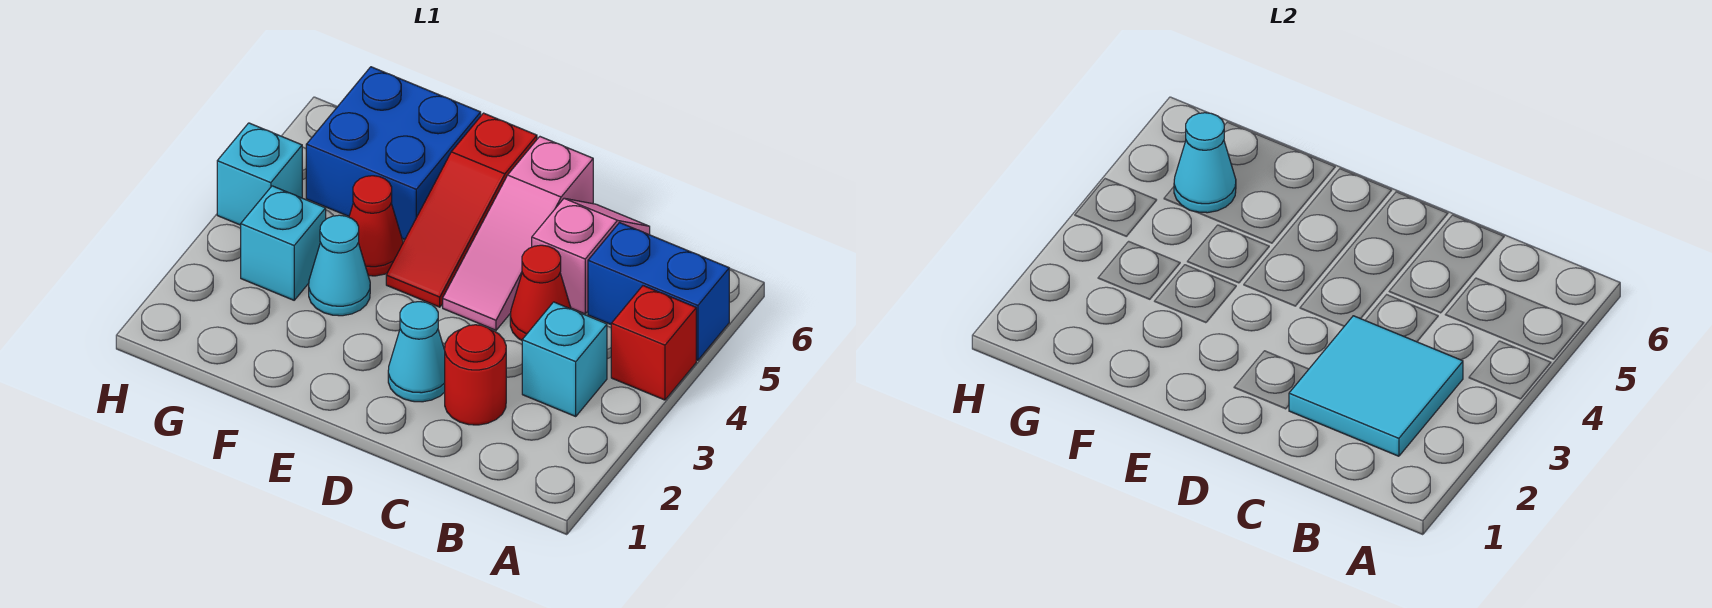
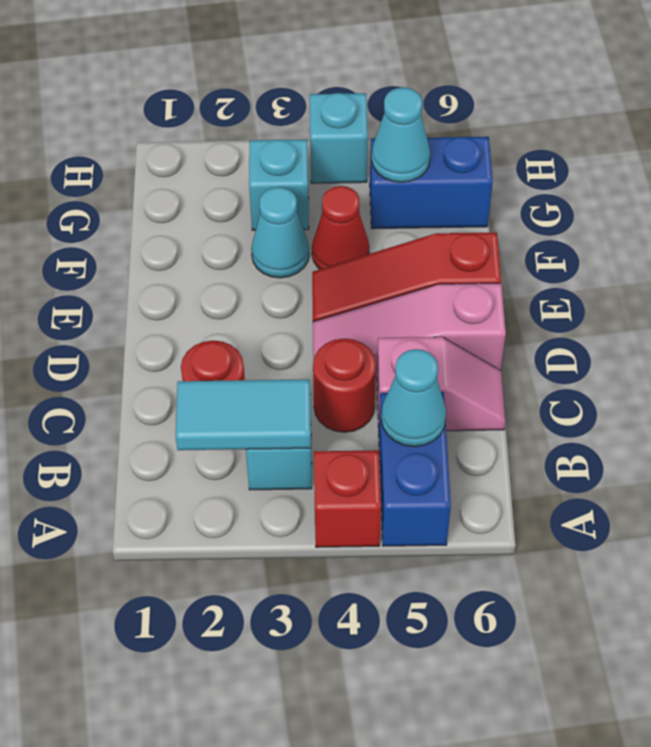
cyan tile B2:C3 level 2 -> cyan tile B2:B3 level 2
red cone C4 level 1 -> red round brick C4 level 1
cyan cone D2 level 1 -> cyan cone B5 level 2
blue brick F5:G6 level 1 -> blue brick G5:G6 level 1

